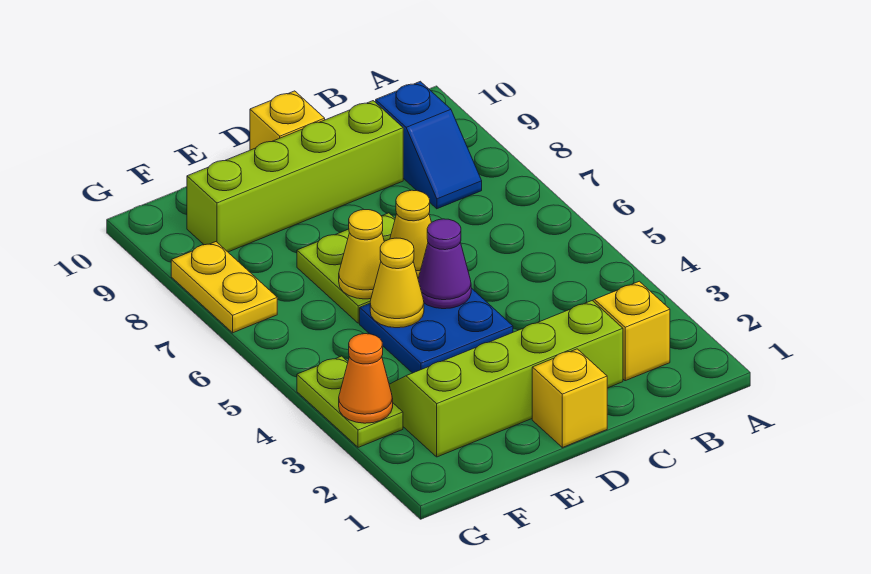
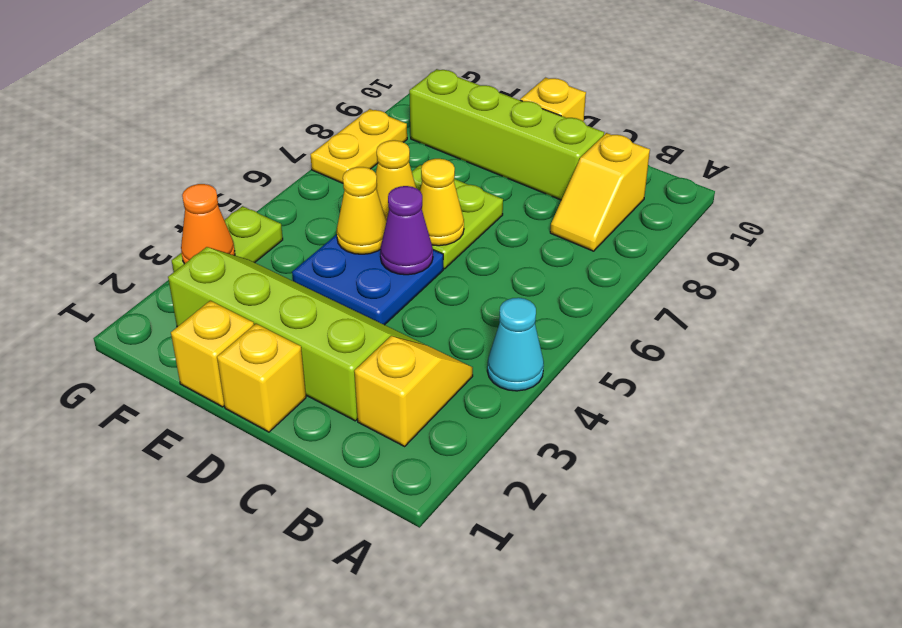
none -> cyan cone A4 level 1
blue slope B8:B9 level 1 top 9 -> yellow slope B8:B9 level 1 top 9
none -> yellow brick E1 level 1

